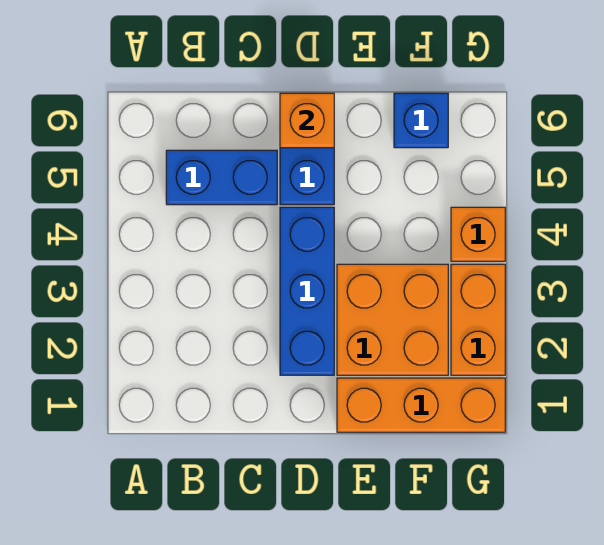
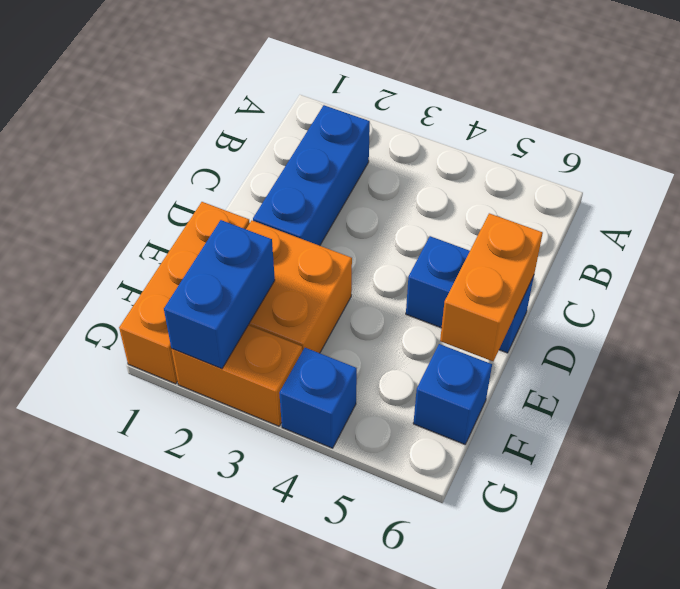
blue brick B5:C5 level 1 -> blue brick F2:G2 level 2
blue brick D2:D4 level 1 -> blue brick B2:D2 level 1
orange brick D6 level 2 -> orange brick D6:E6 level 2
orange brick G4 level 1 -> blue brick G4 level 1

